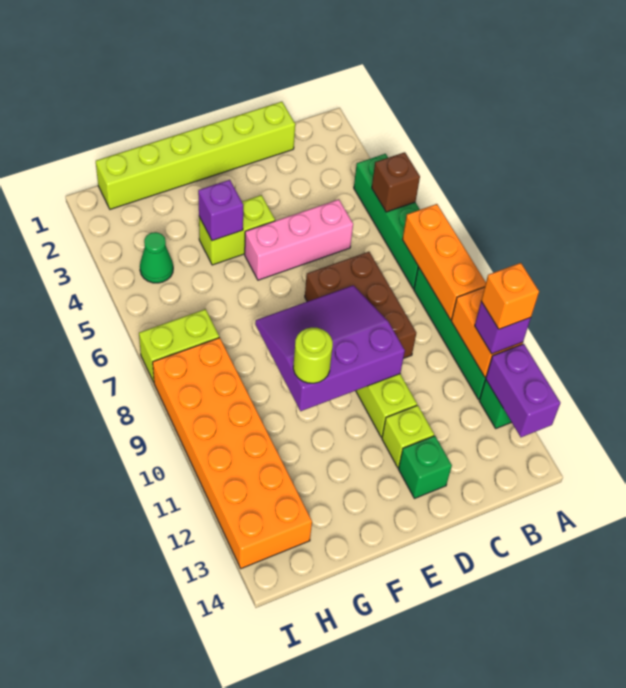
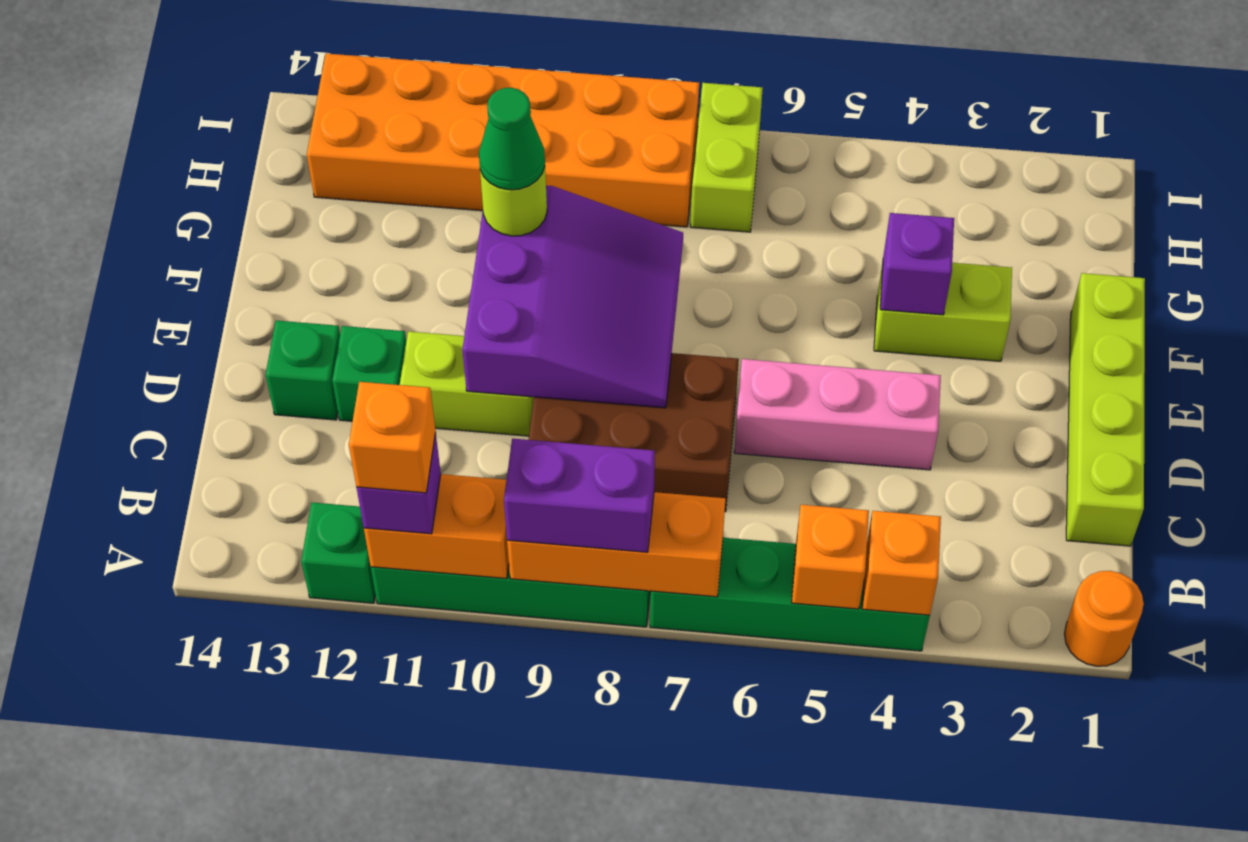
none -> orange round brick A1 level 1
none -> orange brick A4 level 2
brown brick A5 level 2 -> orange brick A5 level 2
purple brick A12:A13 level 2 -> purple brick A8:A9 level 3
lime brick C1:H1 level 1 -> lime brick C1:F1 level 1
pink brick C5:E5 level 1 -> pink brick D4:D6 level 1
lime brick D12 level 1 -> green brick D12 level 1
lime brick E4:F4 level 1 -> lime brick F3:F4 level 1
green cone H4 level 1 -> green cone F10 level 4

